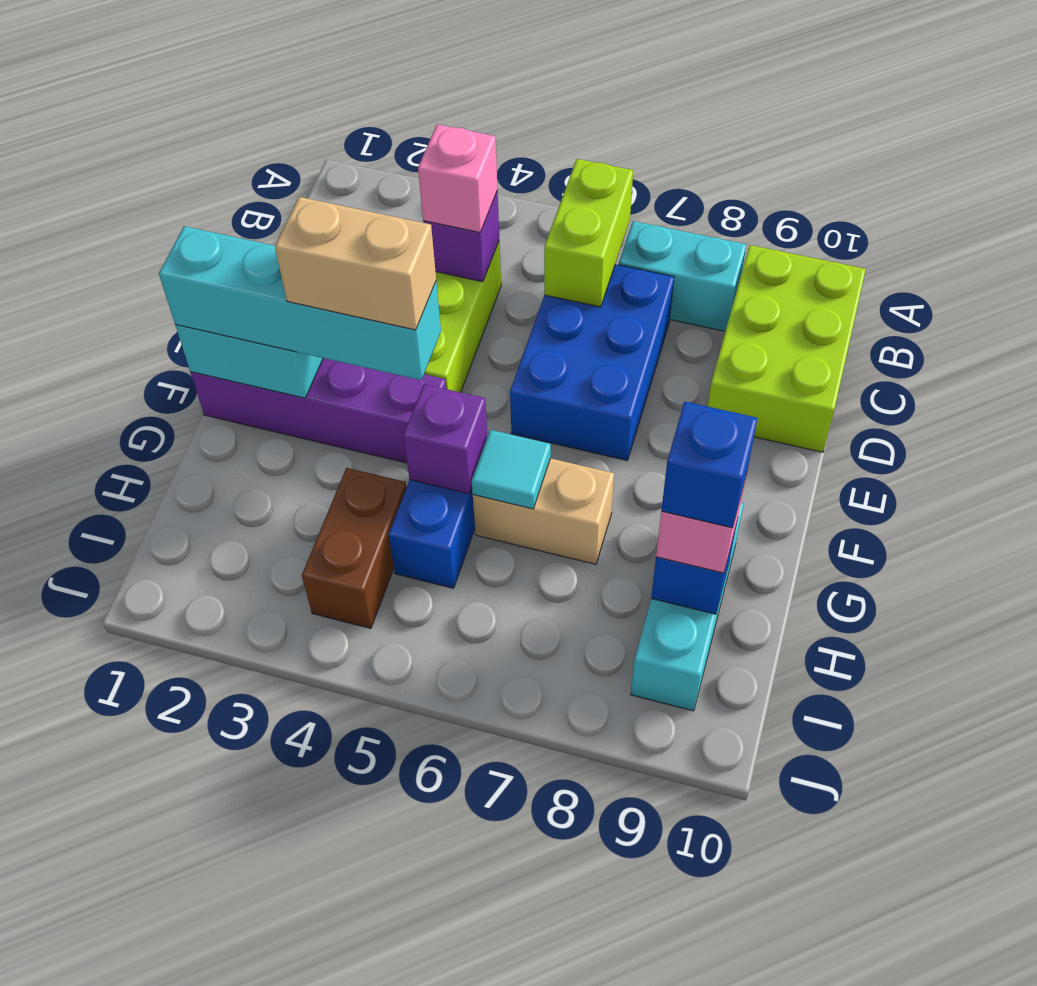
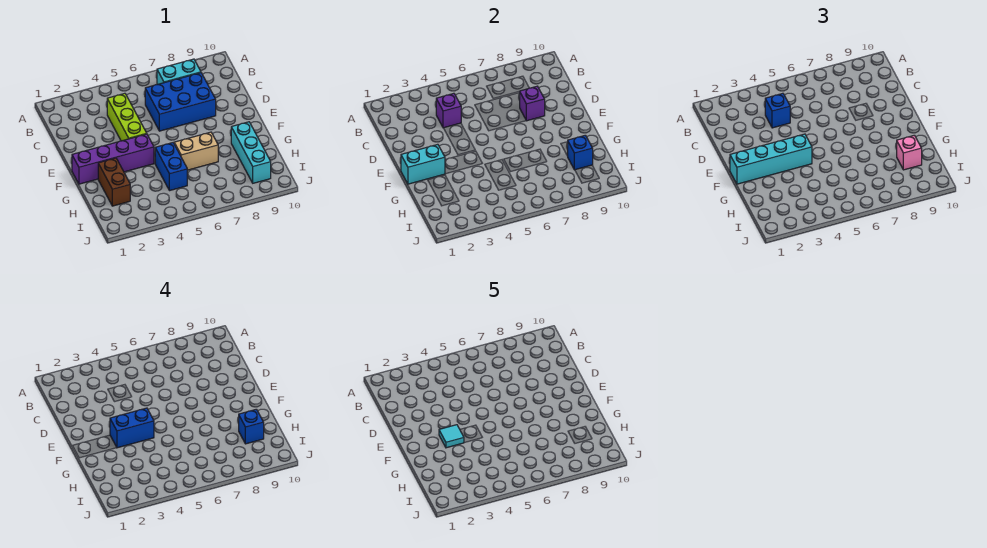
lime brick B6:C6 level 2 -> none
lime brick B9:D10 level 1 -> none
pink brick C4 level 3 -> blue brick C4 level 3
blue brick C6:E7 level 1 -> blue brick C6:D8 level 1
tan brick F3:F4 level 4 -> blue brick F3:F4 level 4
purple brick G5 level 2 -> purple brick D8 level 2
cyan tile G6 level 2 -> cyan tile F3 level 5
brown brick H4:I4 level 1 -> brown brick G2:H2 level 1

